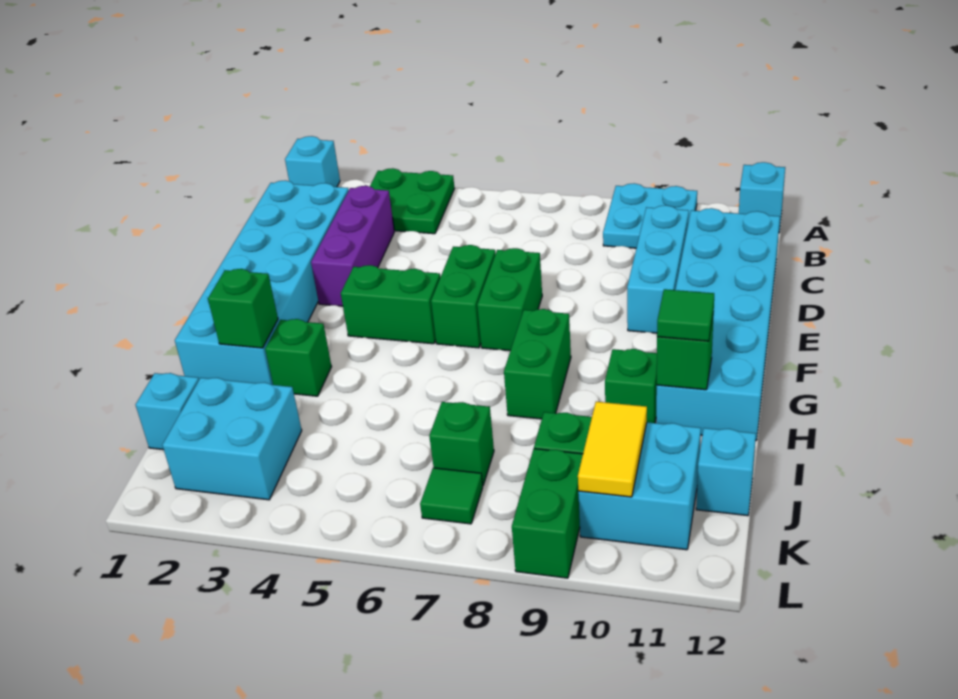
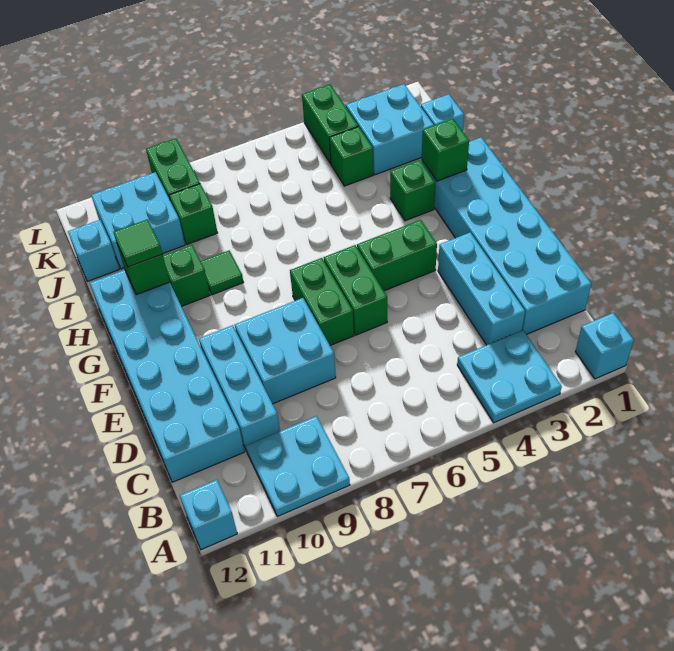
green plate A3:B4 level 1 -> cyan plate A3:B4 level 1
purple brick C3:E3 level 1 -> cyan brick C3:E3 level 1
none -> cyan brick D8:E9 level 1
green brick G8:H8 level 1 -> green brick K4:L4 level 1
green brick J7 level 1 -> green brick J4 level 1
yellow tile J10:K10 level 2 -> none
green tile K7 level 1 -> green tile H9 level 1

